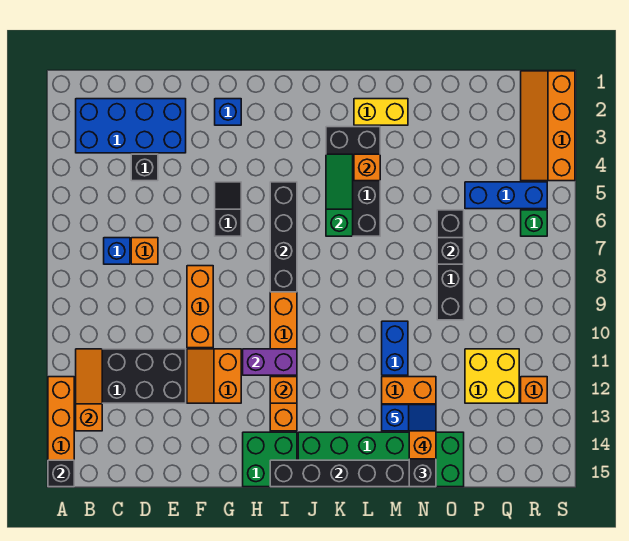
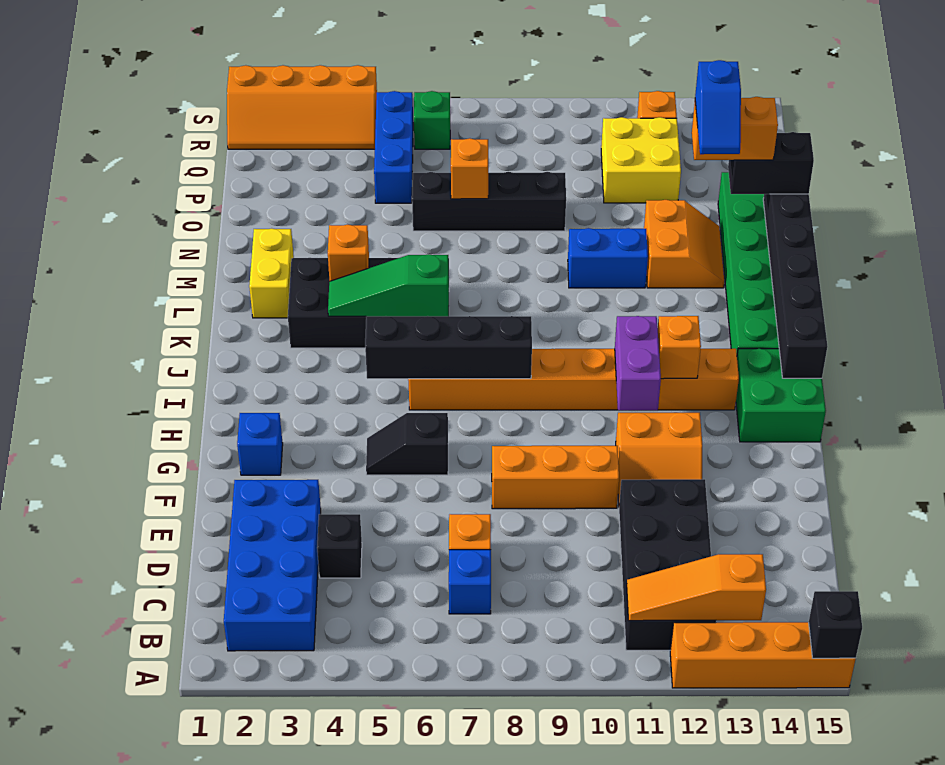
blue slope M13:N13 level 5 top M -> blue slope M13:N13 level 5 top N
black brick O7 level 2 -> orange brick O7 level 2

